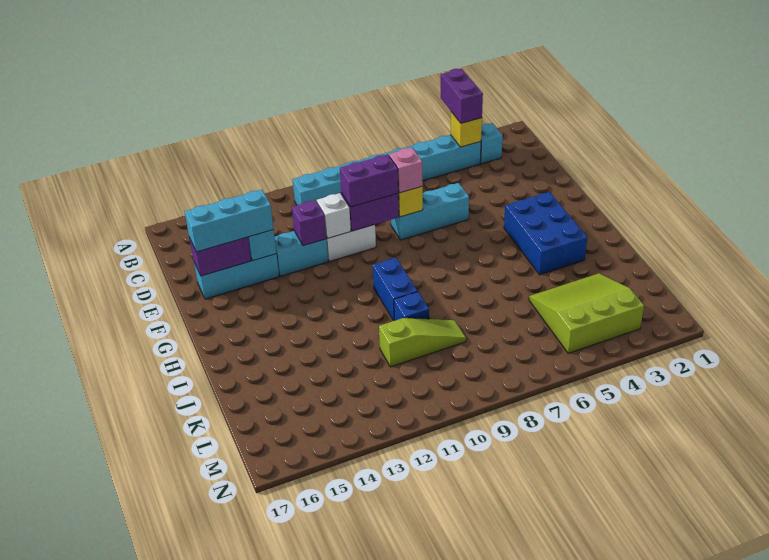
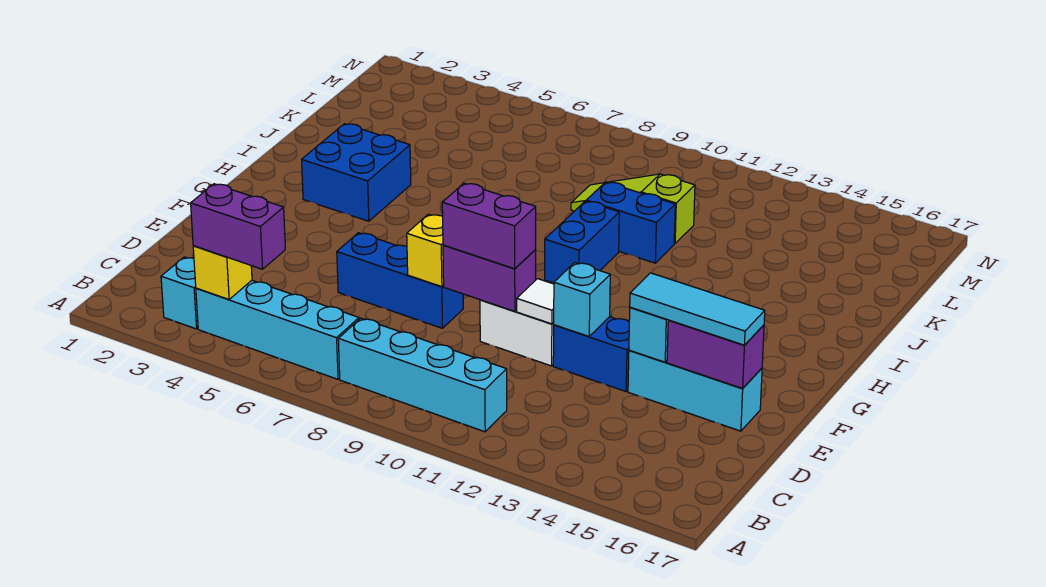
purple brick A4:B4 level 3 -> purple brick B4:B5 level 3
cyan brick E6:E8 level 1 -> blue brick E6:E8 level 1
pink brick E8 level 3 -> none
white brick E11 level 2 -> white tile E11 level 2
cyan brick E12:E13 level 1 -> blue brick E12:E13 level 1
purple brick E12 level 2 -> cyan brick E12 level 2
cyan brick E14:E16 level 3 -> cyan tile E14:E16 level 3
blue brick G3:I4 level 1 -> blue brick H3:I4 level 1
blue brick J10 level 1 -> blue brick J10:J11 level 1
lime slope K3:M5 level 1 top M -> none

